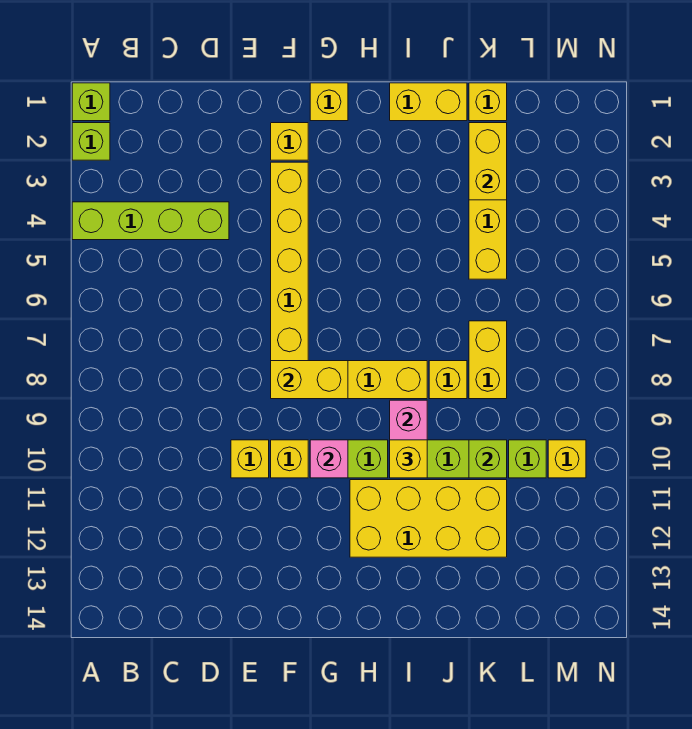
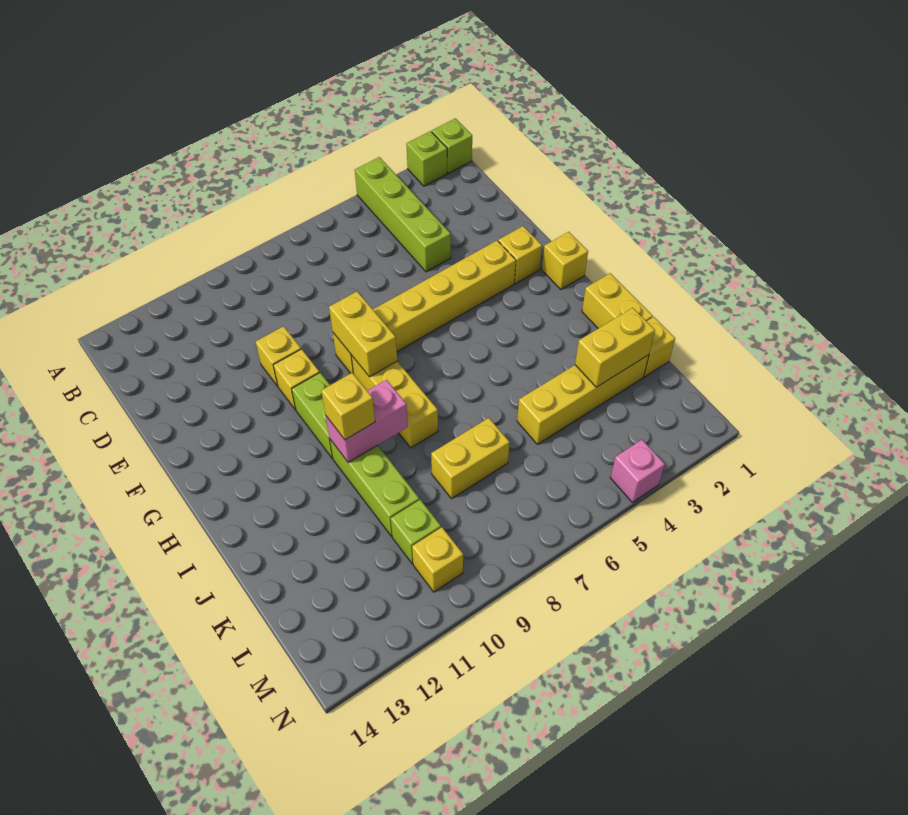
pink brick G10 level 2 -> pink brick N4 level 1
yellow brick H11:K12 level 1 -> none
yellow brick J8 level 1 -> none
lime brick K10 level 2 -> none

